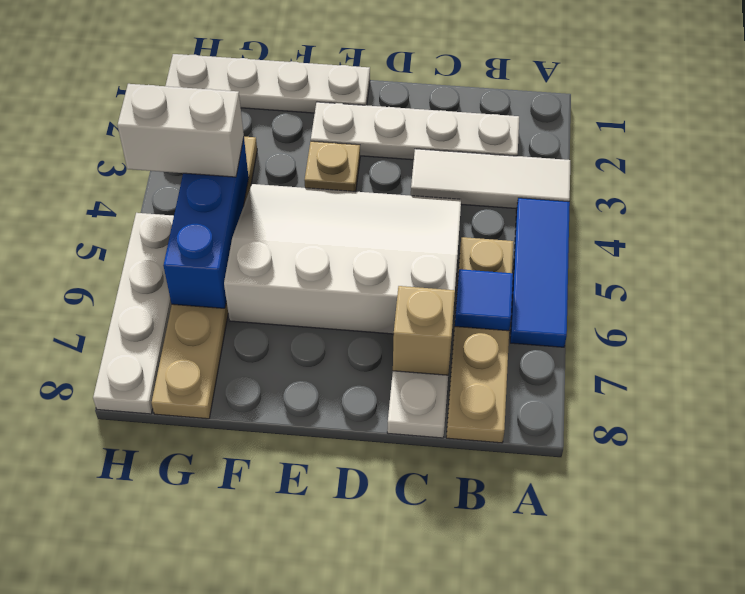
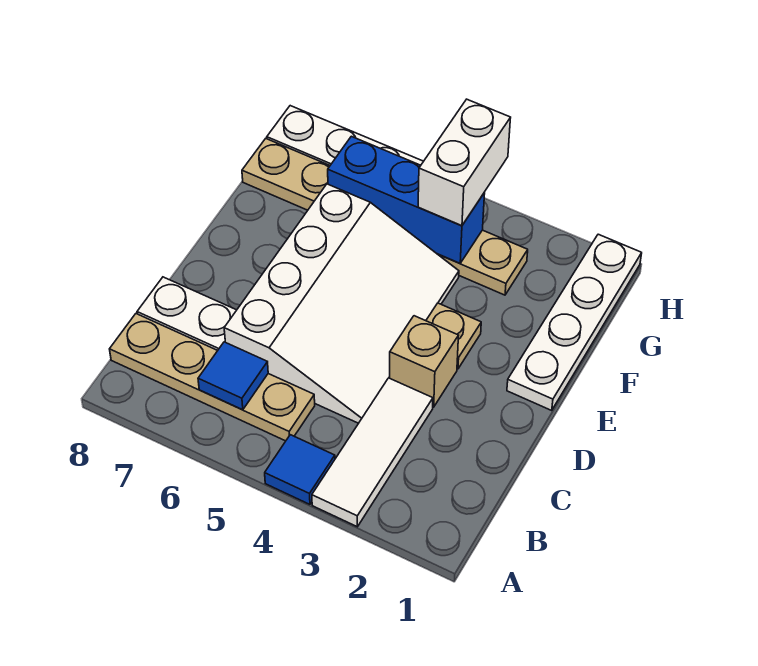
blue tile A4:A6 level 1 -> blue tile A4 level 1
white plate B2:E2 level 1 -> none
tan brick C7 level 2 -> tan brick D3 level 1

